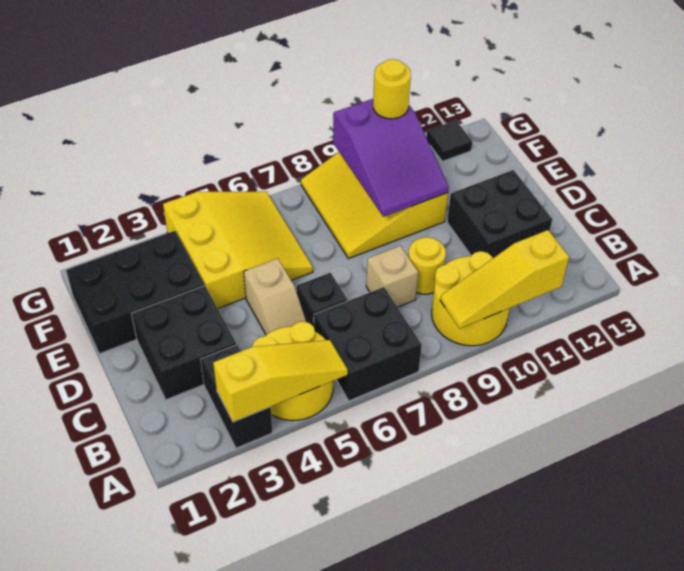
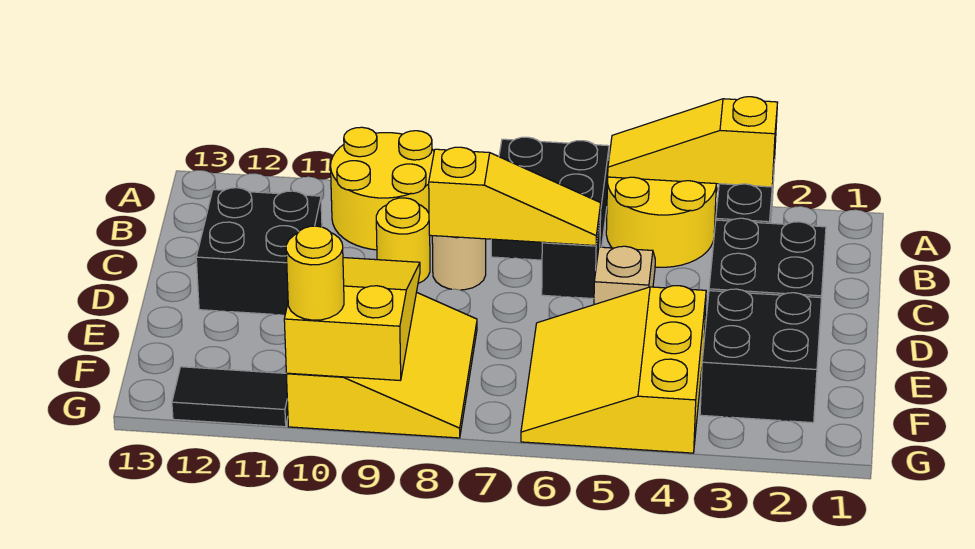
yellow slope A9:A11 level 2 top 11 -> yellow slope C6:C8 level 2 top 8
tan brick C8 level 1 -> tan round brick C8 level 1
black brick E1:F3 level 1 -> black brick E2:F3 level 1
purple slope E9:G10 level 2 top G -> yellow slope E9:G10 level 2 top G
black tile G12 level 1 -> black tile G11:G12 level 1

